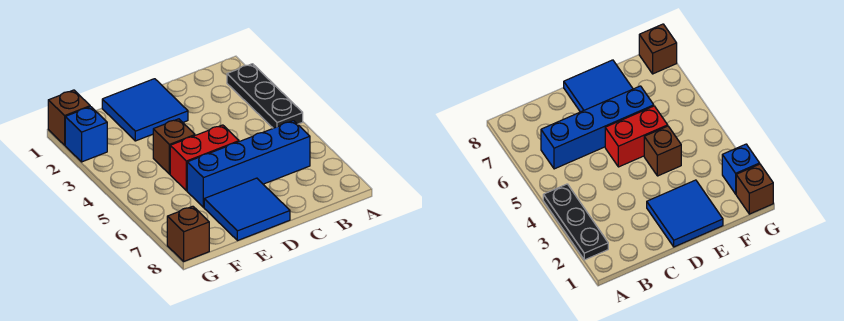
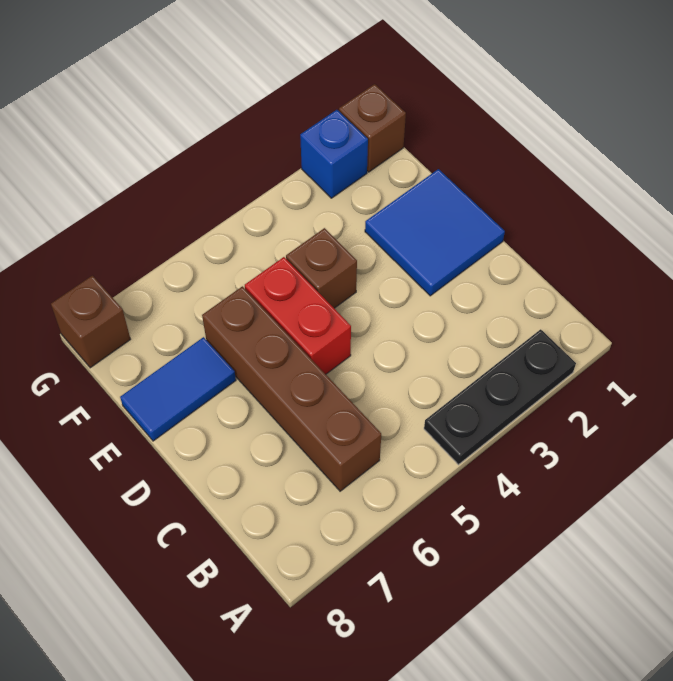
blue brick B6:E6 level 1 -> brown brick B6:E6 level 1
blue tile D7:E8 level 1 -> blue tile E7:E8 level 1

